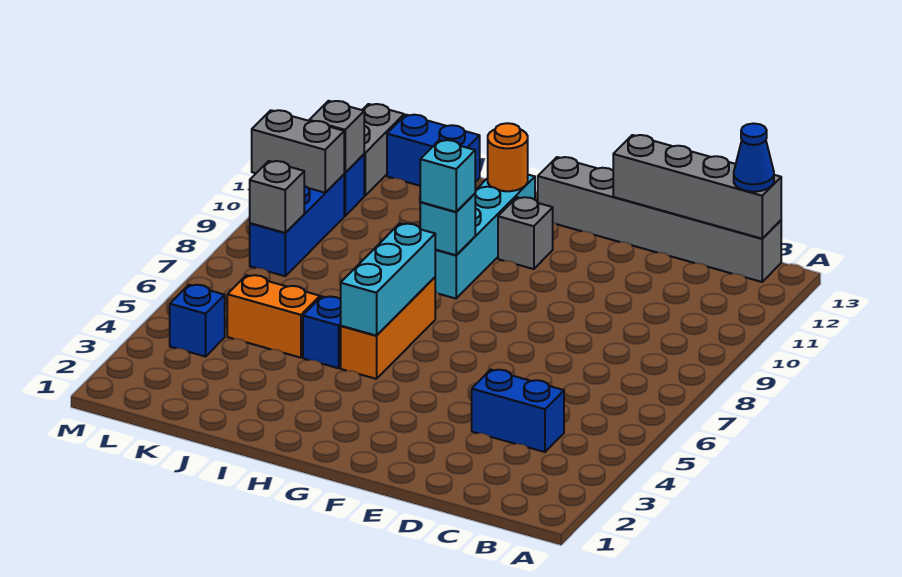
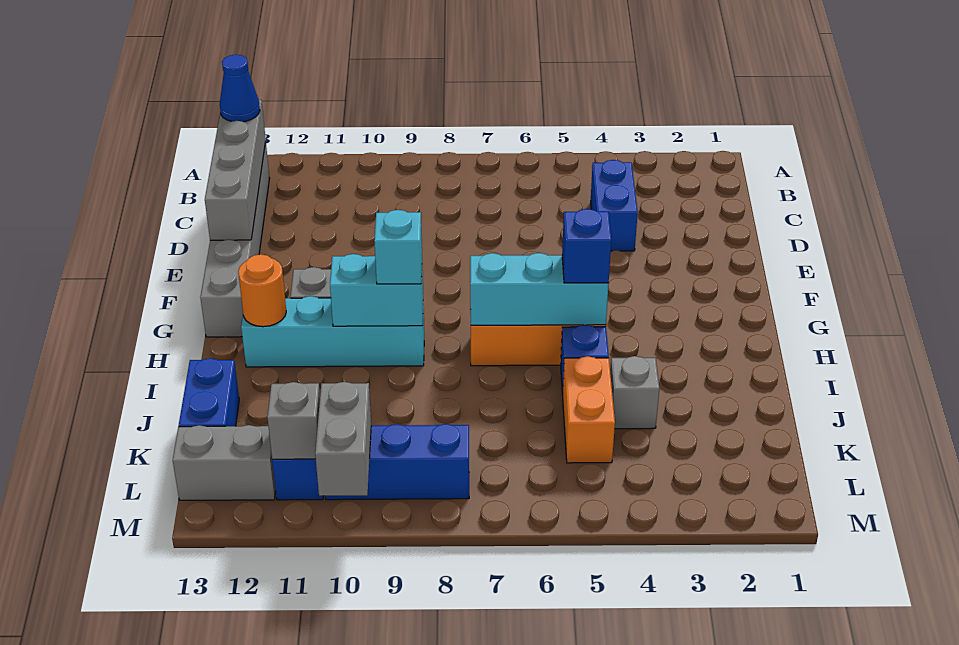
cyan brick H9 level 2 -> cyan brick H9:H10 level 2
blue brick L4 level 1 -> blue brick H5 level 3
grey brick L8 level 2 -> grey brick J4 level 1

